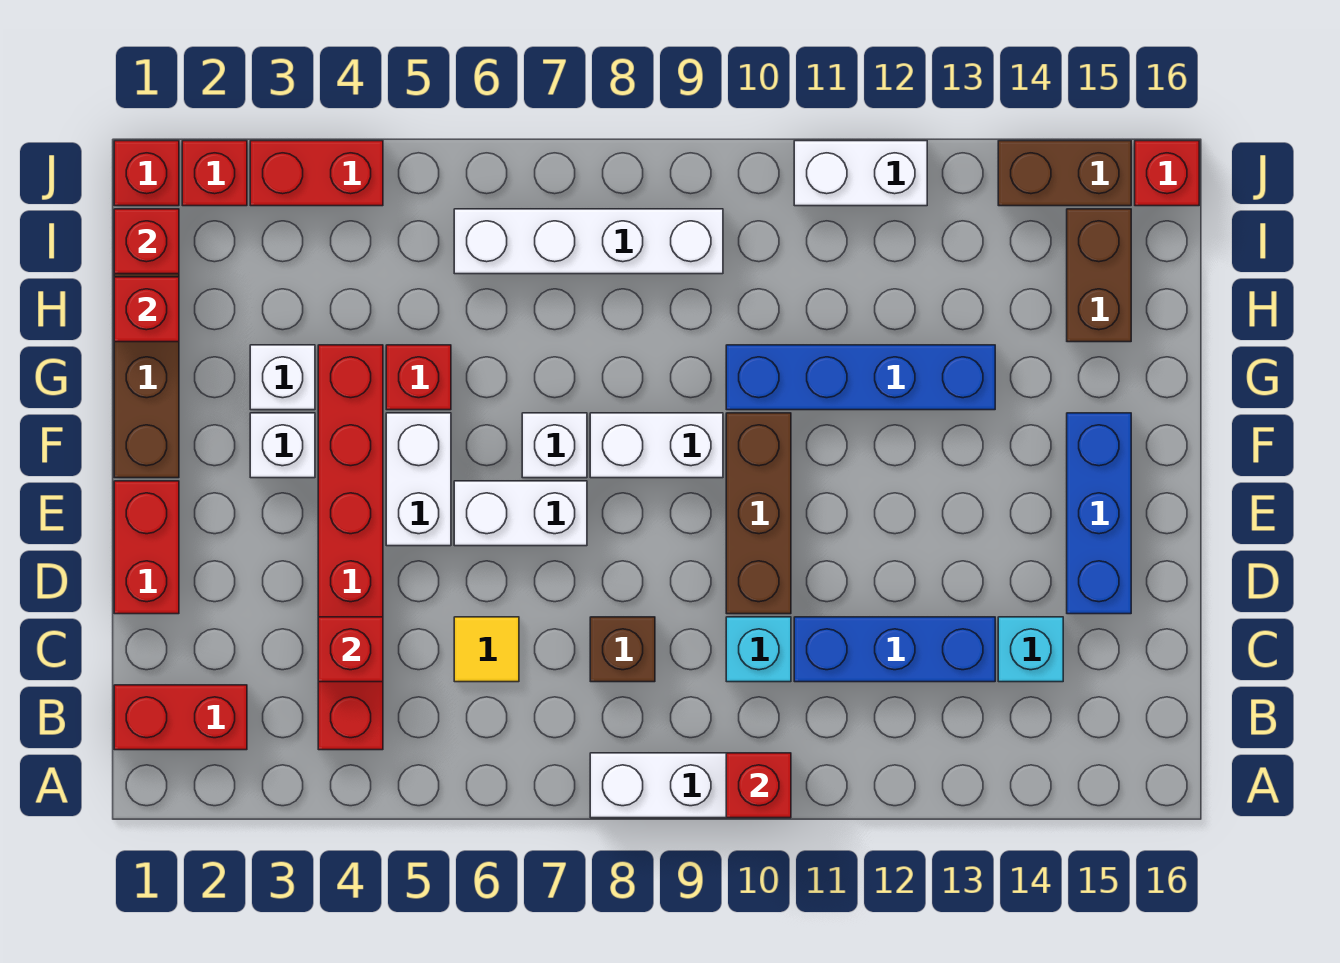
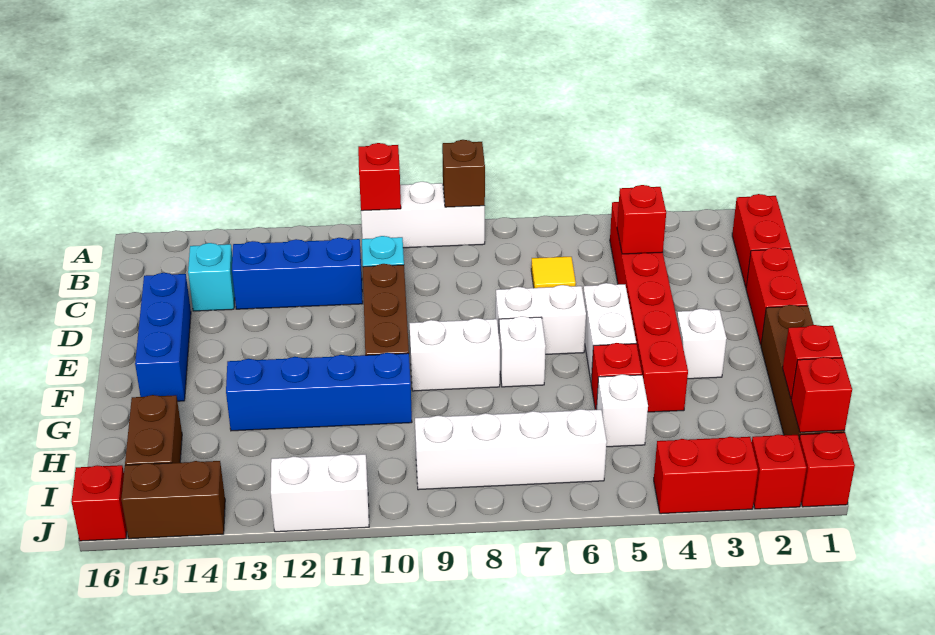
red brick B1:B2 level 1 -> red brick B1:C1 level 1
brown brick C8 level 1 -> brown brick A8 level 2
white brick G3 level 1 -> white brick H5 level 1

